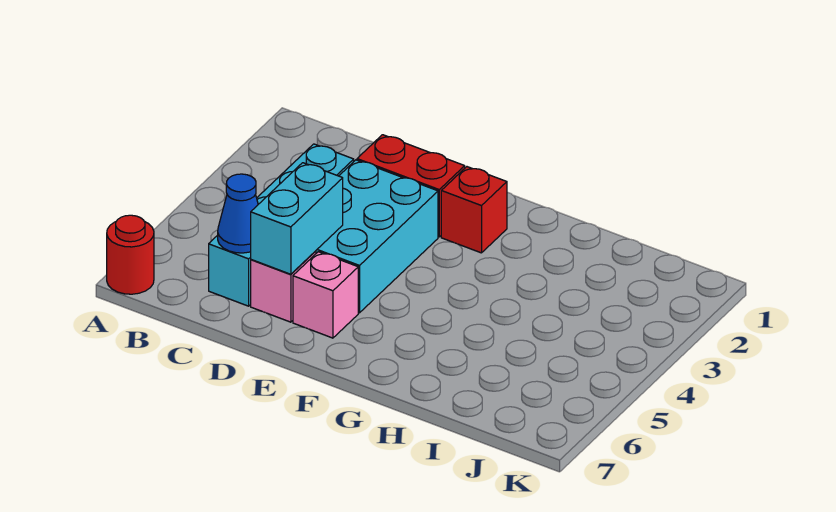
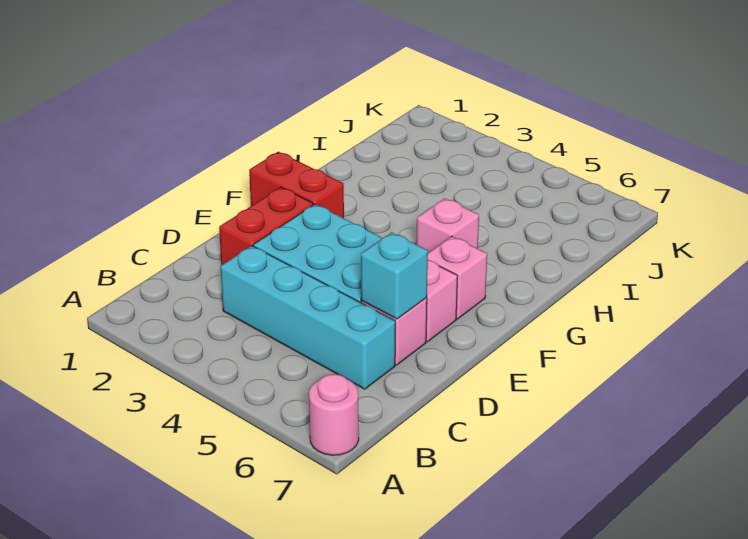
red round brick A7 level 1 -> pink round brick A7 level 1
blue cone C6 level 2 -> none
cyan brick D5:D6 level 2 -> cyan brick D6 level 2
red brick F2 level 1 -> red brick F1:F2 level 1
none -> pink brick F6 level 1
none -> pink brick G5 level 1

